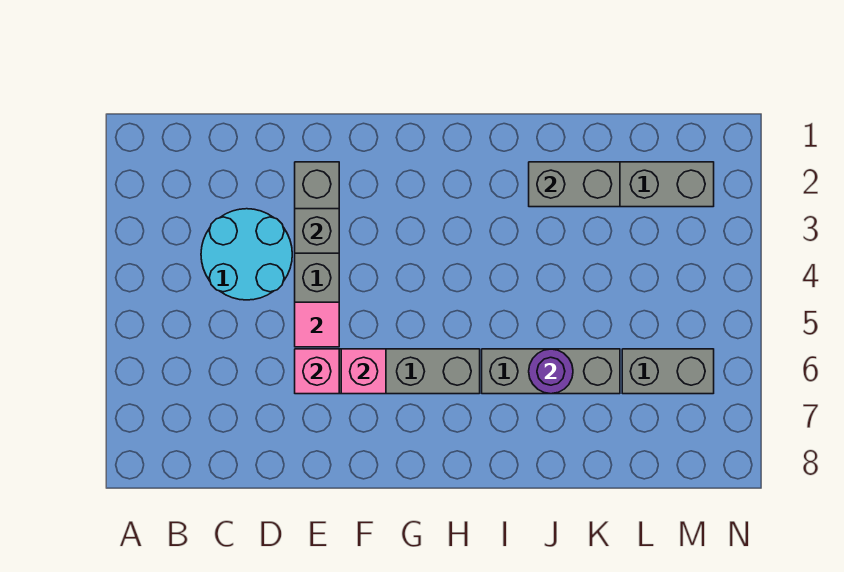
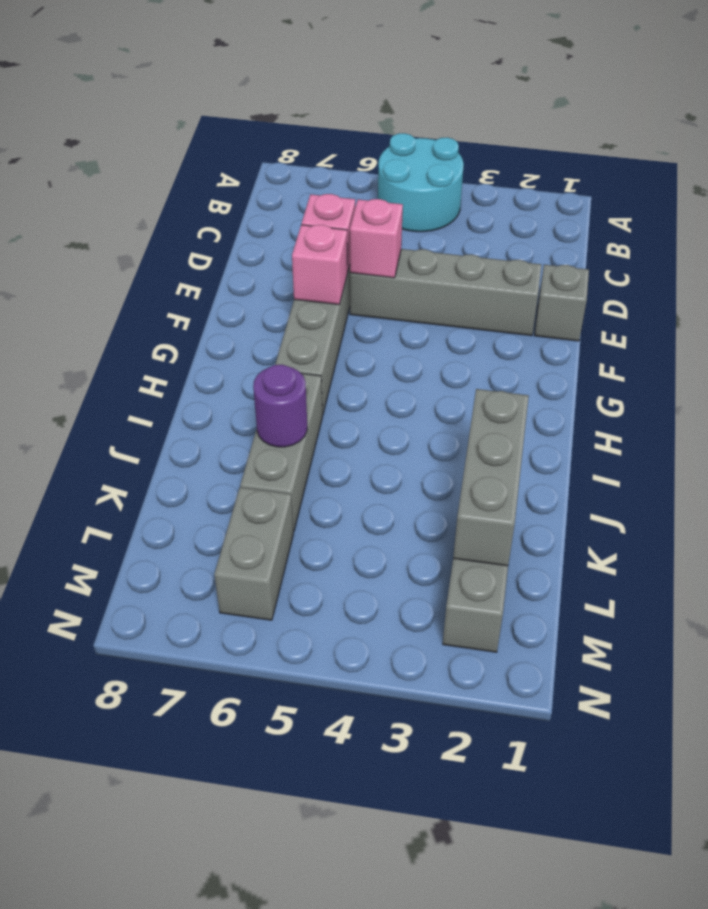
cyan round brick C3:D4 level 1 -> cyan round brick A4:B5 level 1
grey brick E3 level 2 -> grey brick E1 level 1
pink tile E5 level 2 -> pink brick E5 level 2
grey brick J2:K2 level 2 -> grey brick J2:L2 level 2

